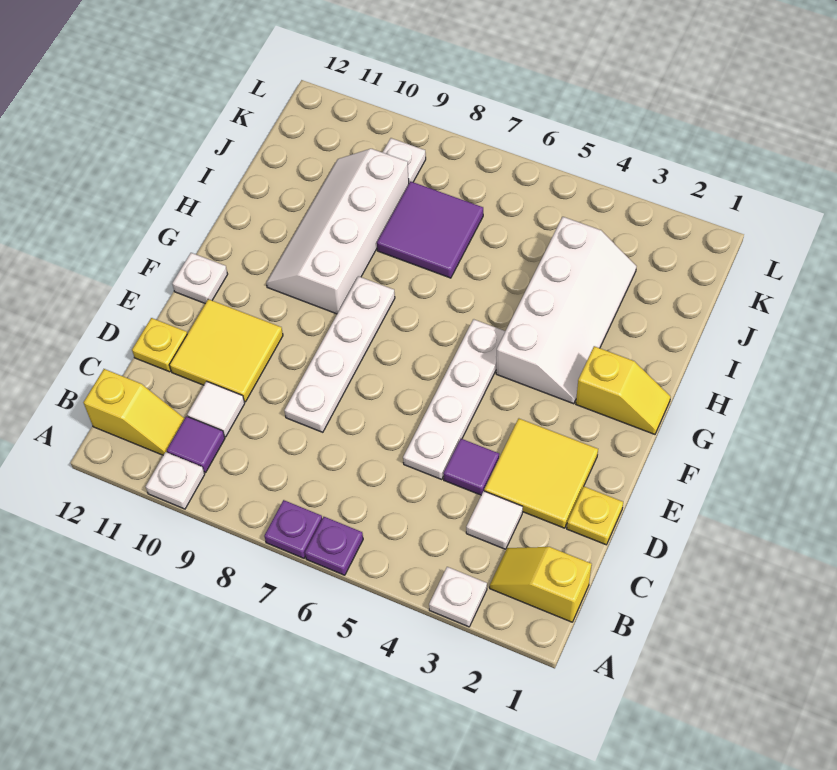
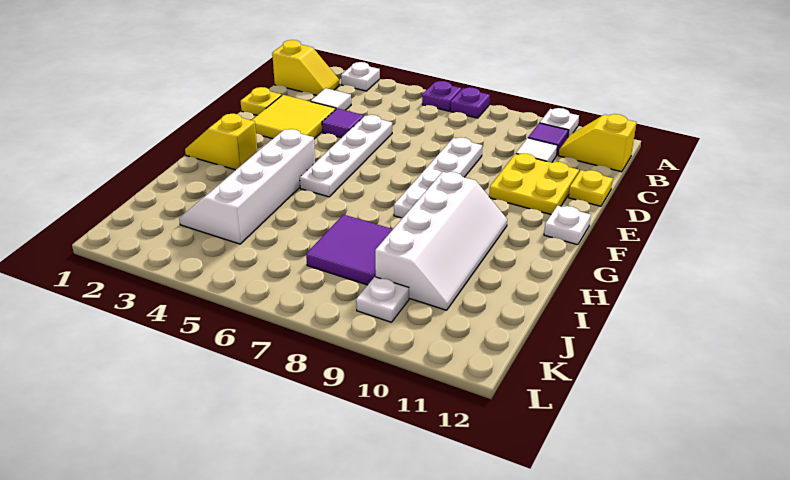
yellow tile D10:E11 level 1 -> yellow plate D10:E11 level 1

